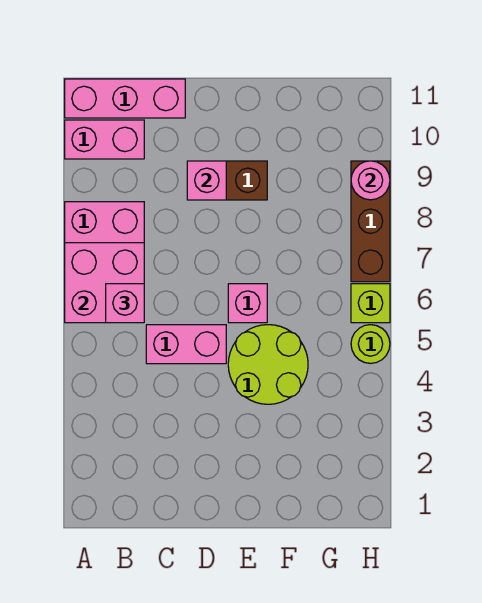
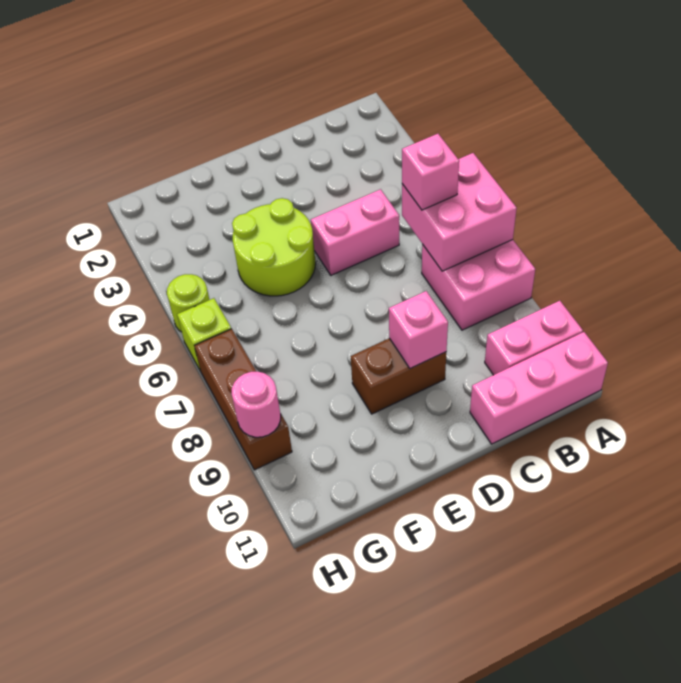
pink brick E6 level 1 -> none

